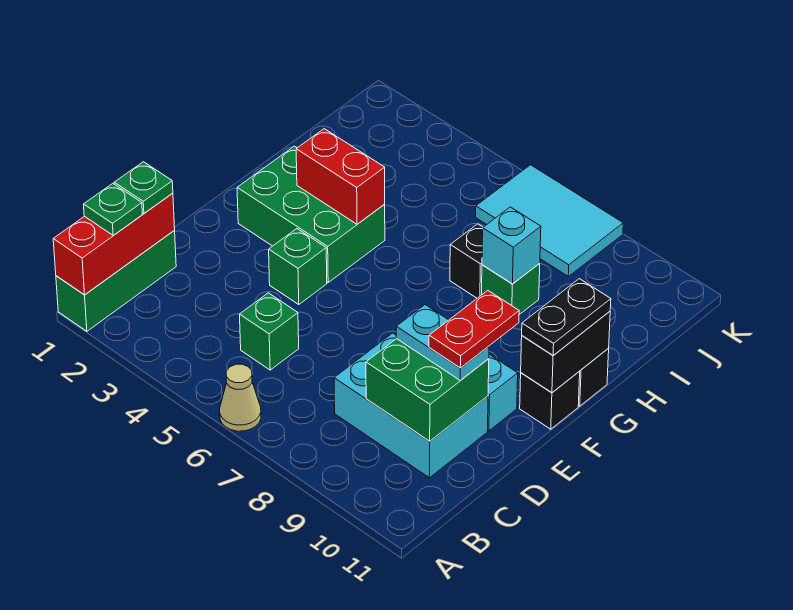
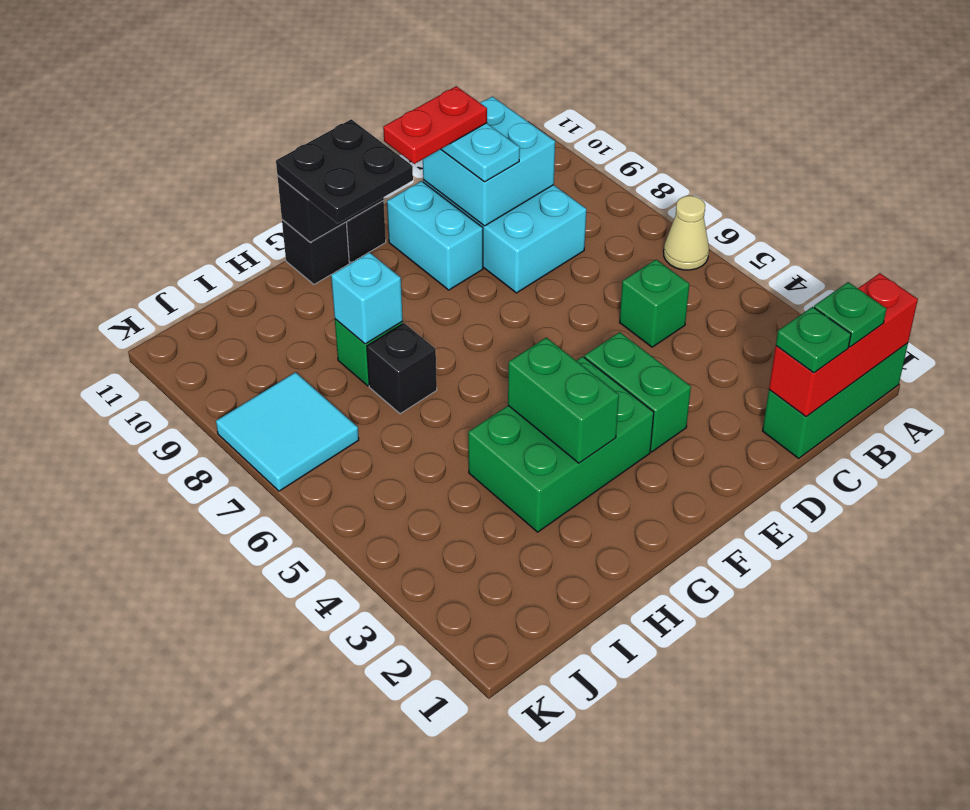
green brick C9:D10 level 2 -> cyan brick C9:D10 level 2
green brick E4 level 1 -> green brick E3:E4 level 1
green brick F2:G4 level 1 -> green brick F3:H4 level 1
black plate F11:G11 level 3 -> black plate F10:G11 level 3
red brick G3:G4 level 2 -> green brick G3:G4 level 2
cyan tile J6:K8 level 1 -> cyan tile J7:K8 level 1

